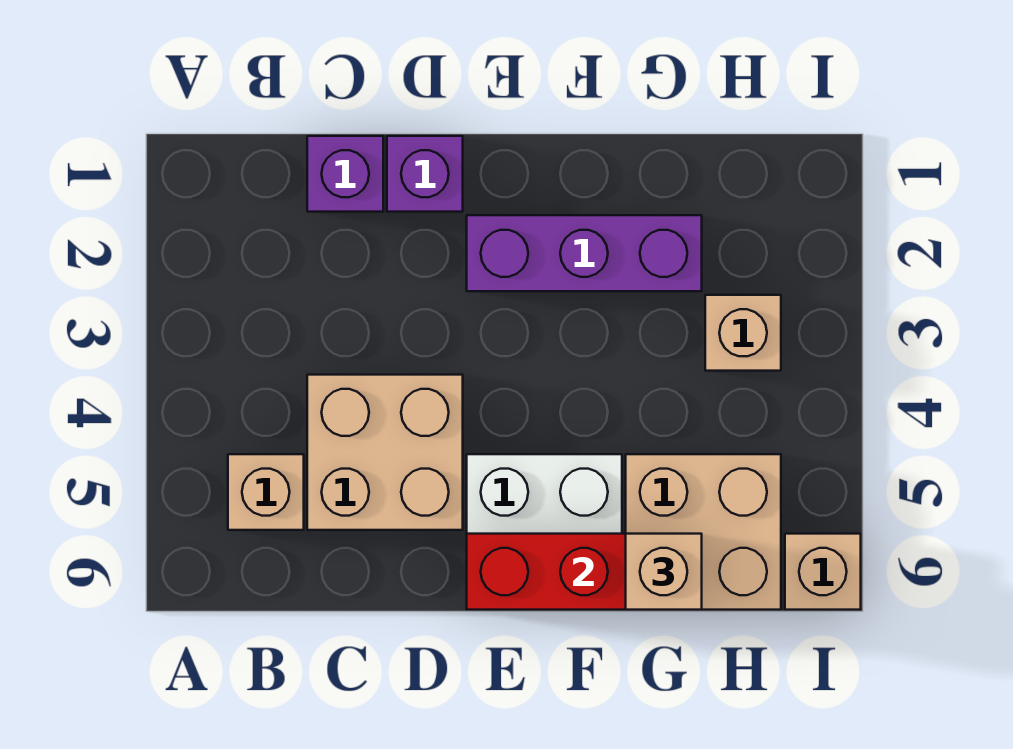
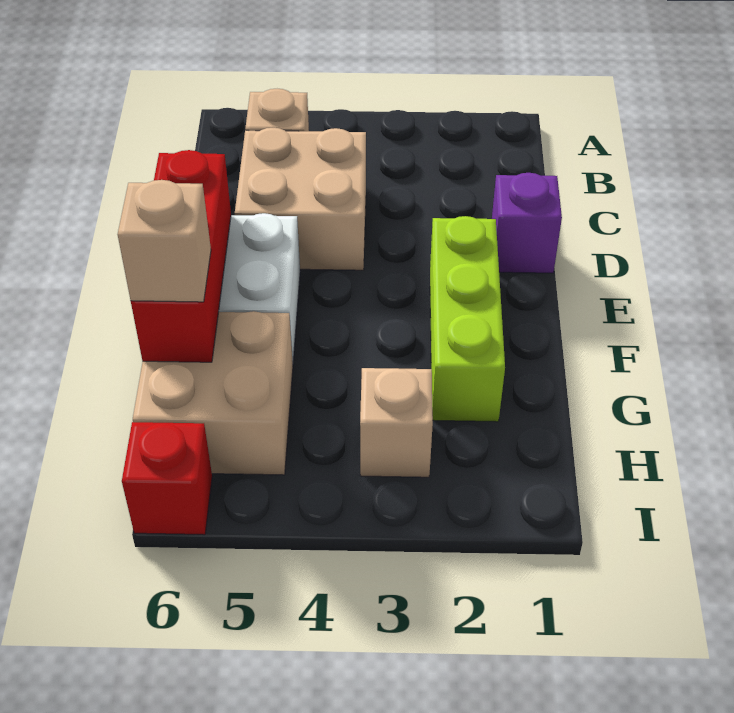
purple brick C1 level 1 -> none
purple brick E2:G2 level 1 -> lime brick E2:G2 level 1
tan brick I6 level 1 -> red brick I6 level 1

